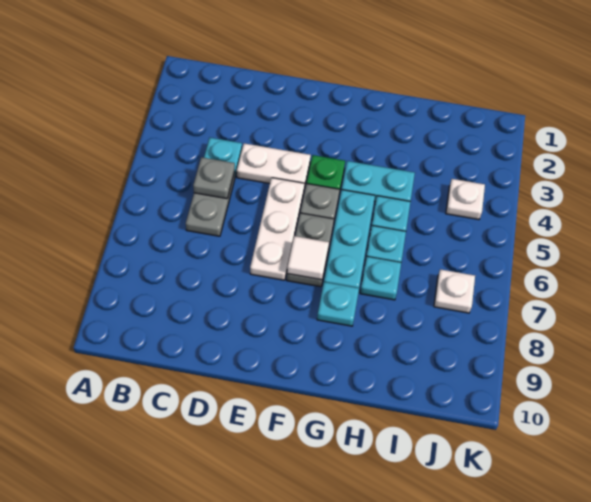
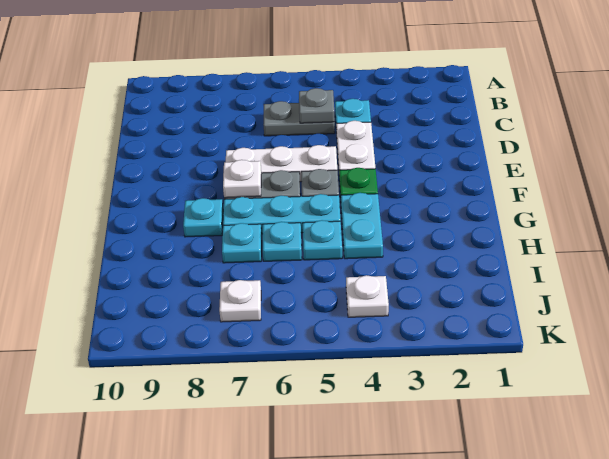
white tile F7 level 2 -> white plate F7 level 2

